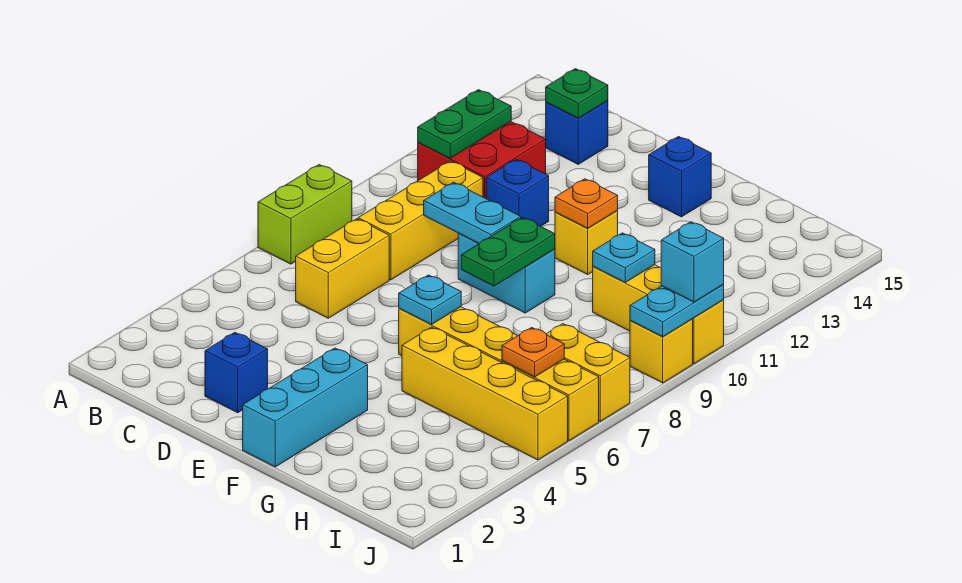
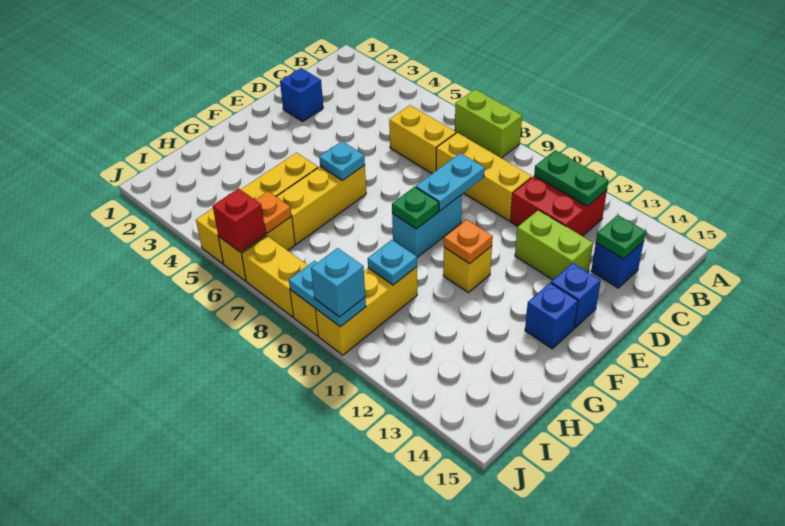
blue brick D11 level 1 -> blue brick E14 level 1
none -> lime brick D12:D13 level 1
cyan brick F1:F3 level 1 -> none
green plate F8:F9 level 2 -> green plate F9 level 2
yellow brick I7:J7 level 1 -> yellow brick J7:J8 level 1
none -> red brick J6 level 2

